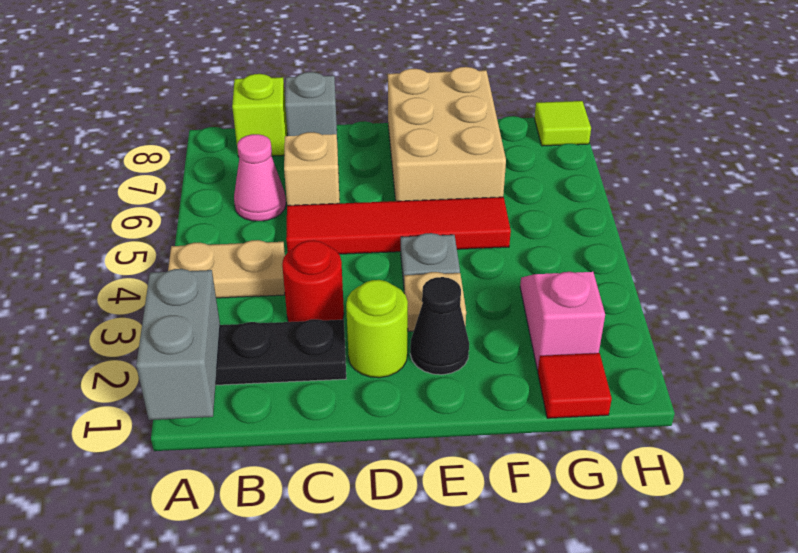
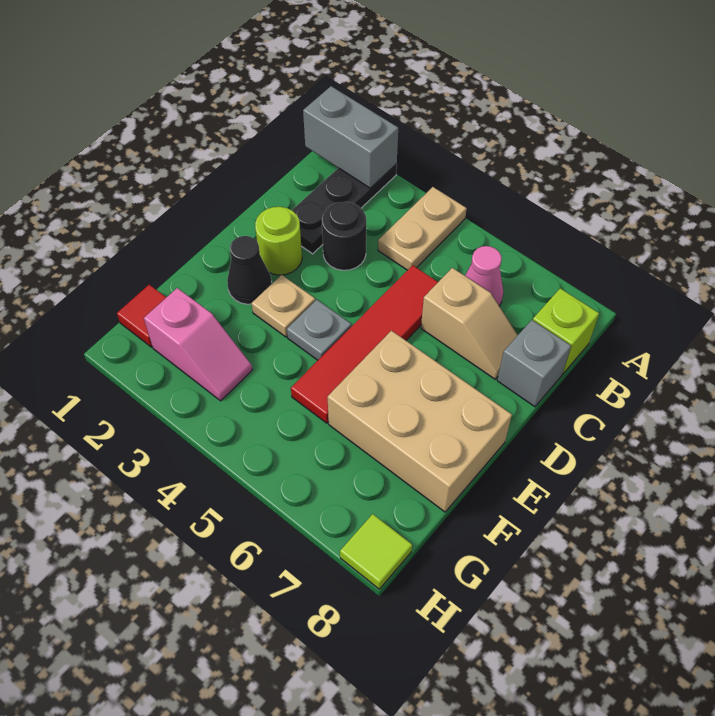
red round brick C3 level 1 -> black round brick C3 level 1

